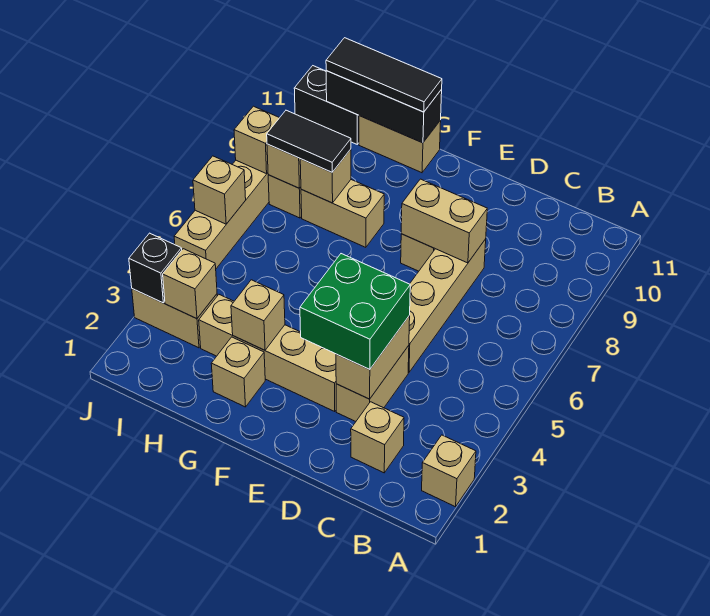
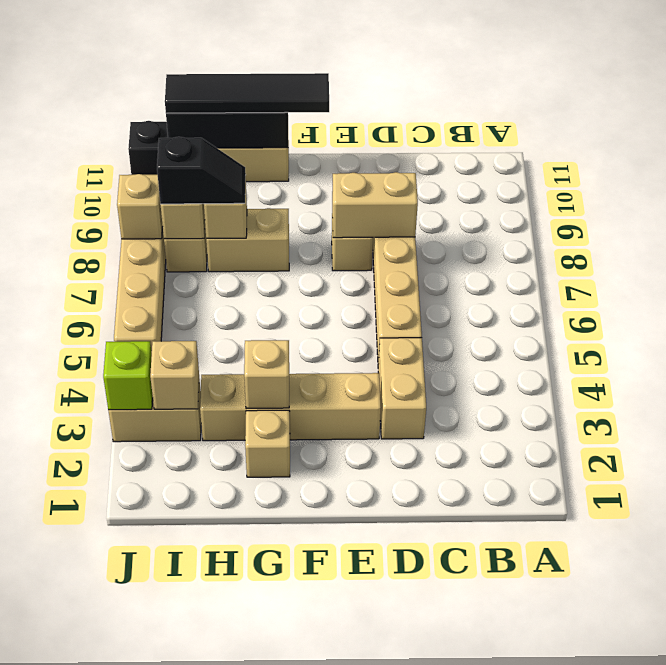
tan brick A2 level 1 -> none
tan brick C2 level 1 -> none
tan brick D3:D4 level 2 -> none
green brick D3:E4 level 3 -> none
black tile G11:I11 level 3 -> black tile F11:I11 level 3
black tile H8:I8 level 3 -> black slope H8:I8 level 3 top I
black brick J3 level 2 -> lime brick J3 level 2
tan brick J6 level 2 -> none

